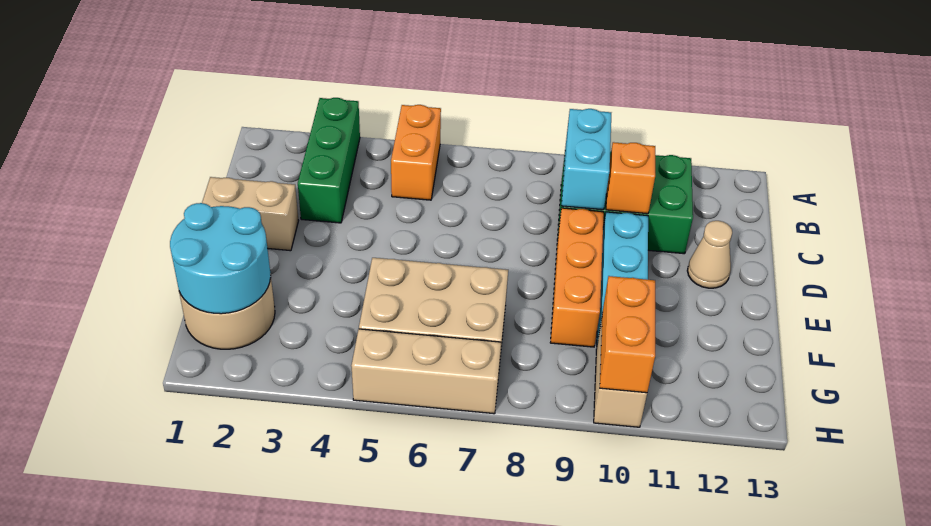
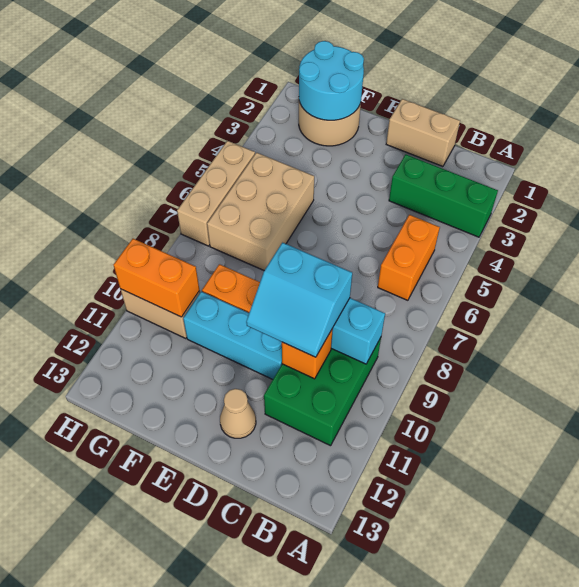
orange brick A5:B5 level 1 -> orange brick B5:B6 level 1
none -> cyan slope C9:D10 level 3 top 9
tan brick D1:D2 level 1 -> tan brick C1:D1 level 1

